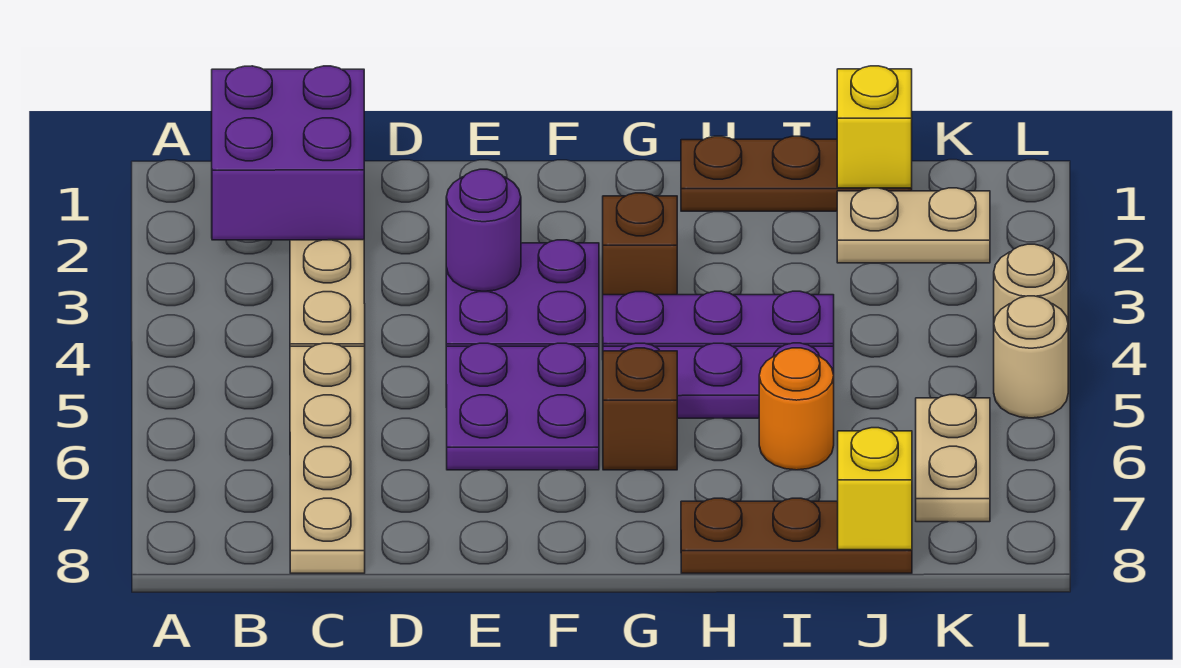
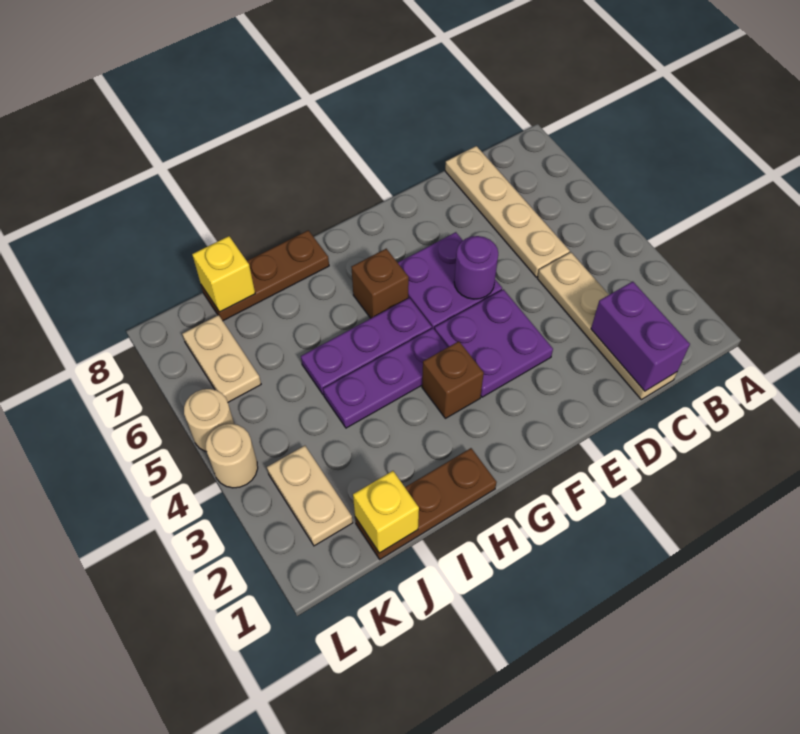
purple brick B1:C2 level 2 -> purple brick C1:C2 level 2
purple round brick E3 level 2 -> purple round brick E5 level 2
orange round brick I6 level 1 -> none
tan plate J2:K2 level 1 -> tan plate K2:K3 level 1

